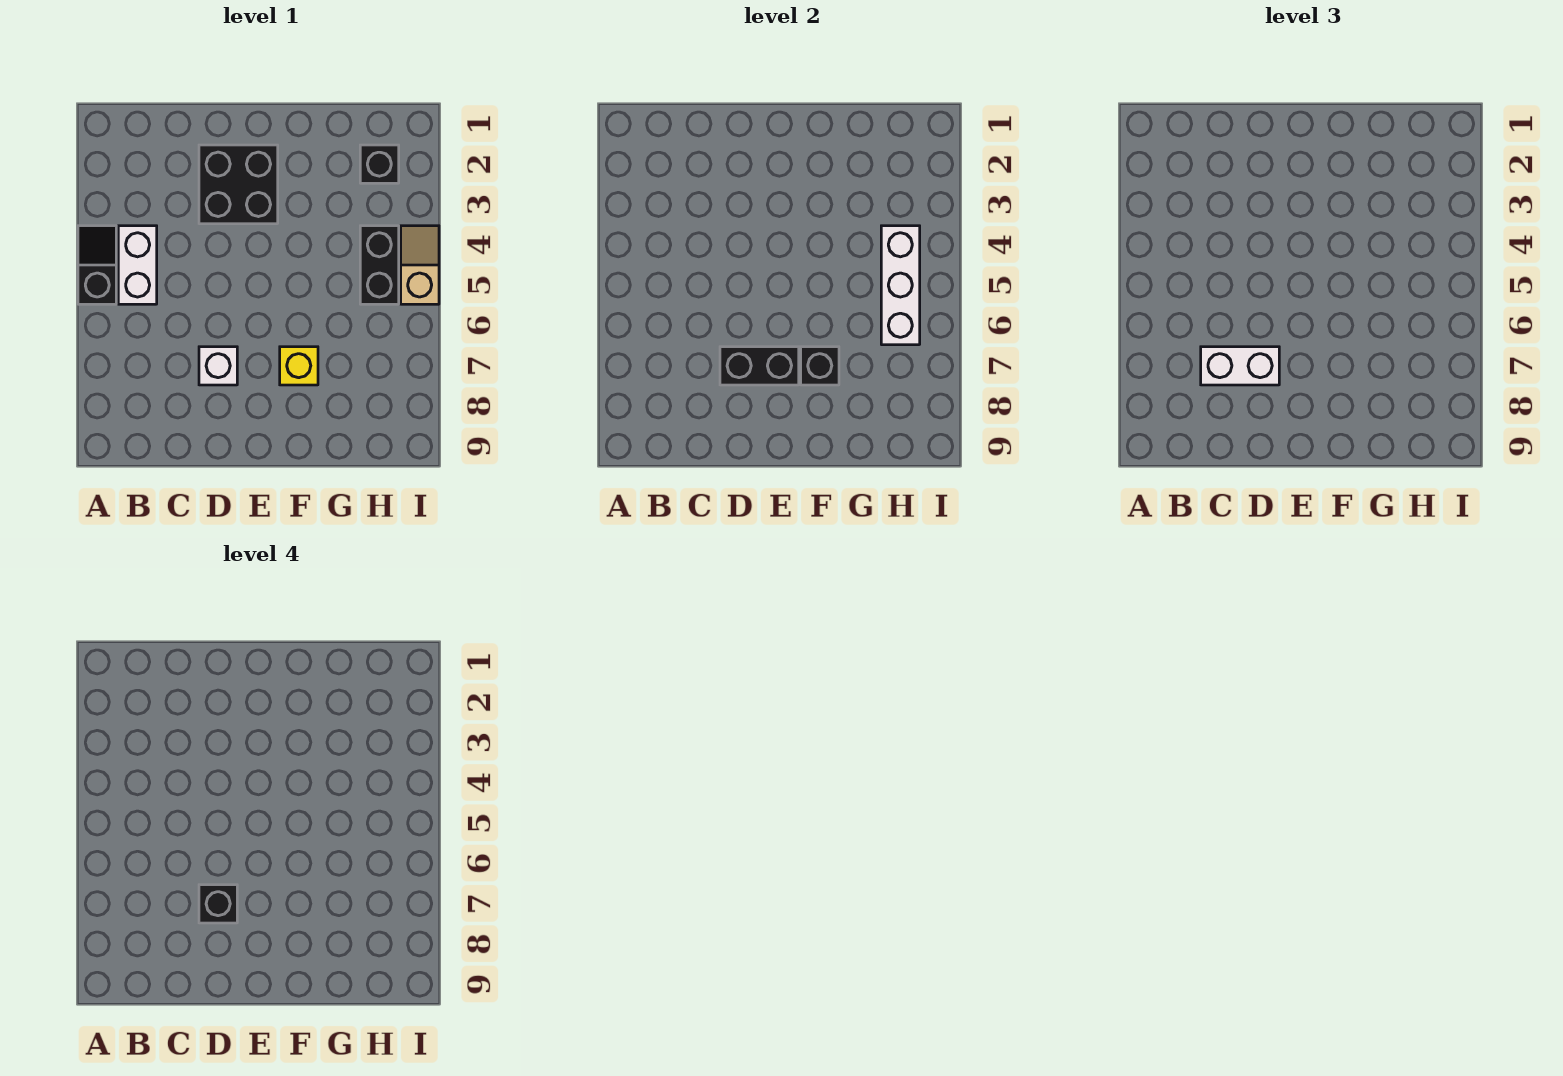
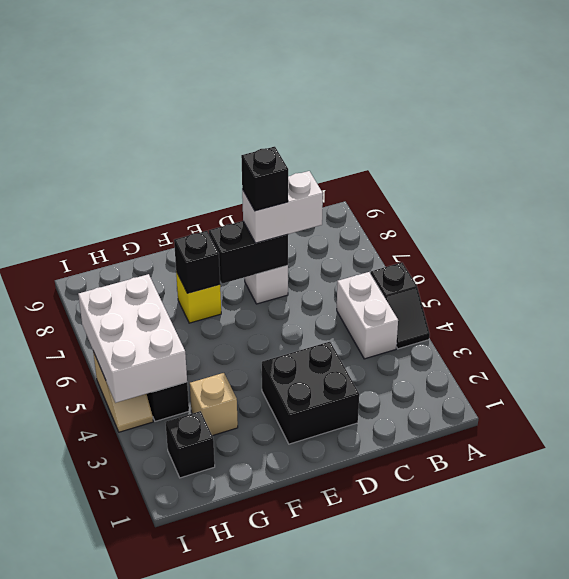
none -> tan brick G3 level 1
white brick H4:H6 level 2 -> white brick H4:I6 level 2

